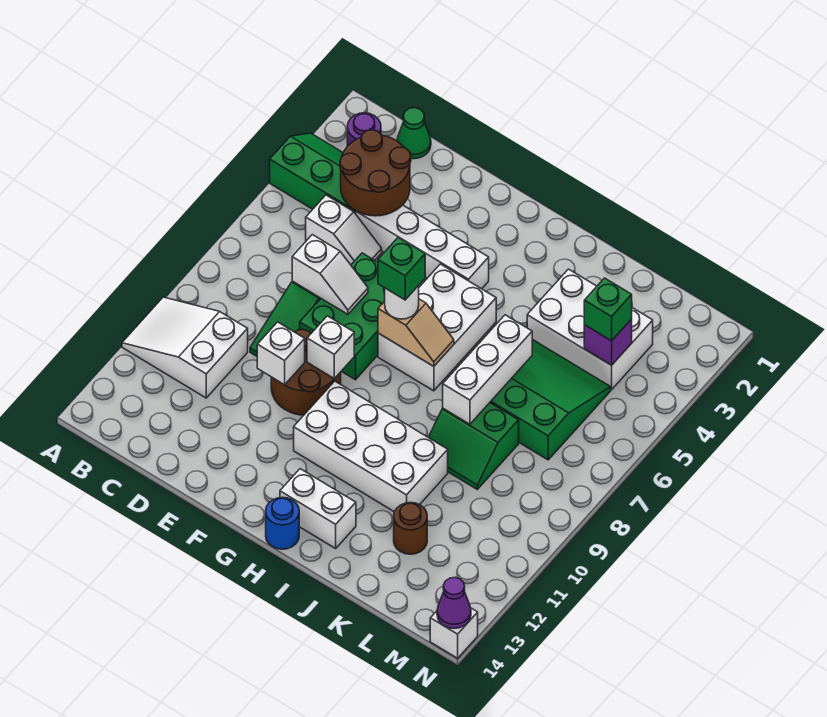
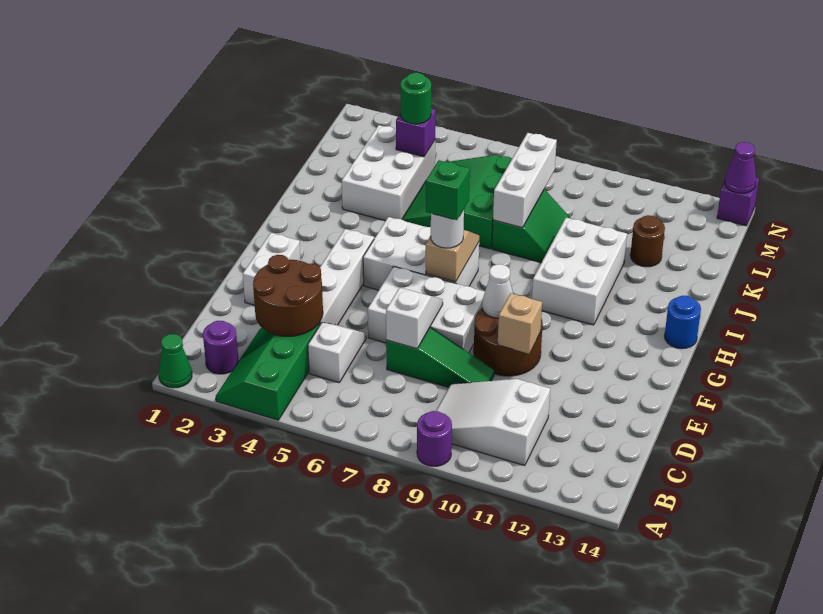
none -> purple round brick A9 level 1
white slope A10:C11 level 1 top C -> white slope B9:C11 level 1 top 11
green cone C1 level 1 -> green cone A1 level 1
green brick E6:F8 level 1 -> white brick E6:F8 level 1
white brick E10 level 2 -> tan brick E10 level 2
white brick F9 level 2 -> white cone F9 level 2
white brick G10:J11 level 1 -> white brick H10:J11 level 1
white brick H13:I13 level 1 -> white brick E2:F2 level 1
white brick J6:J8 level 2 -> white brick J8:L8 level 2
green brick L4 level 3 -> green round brick L4 level 3
white brick N14 level 1 -> purple brick N14 level 1

